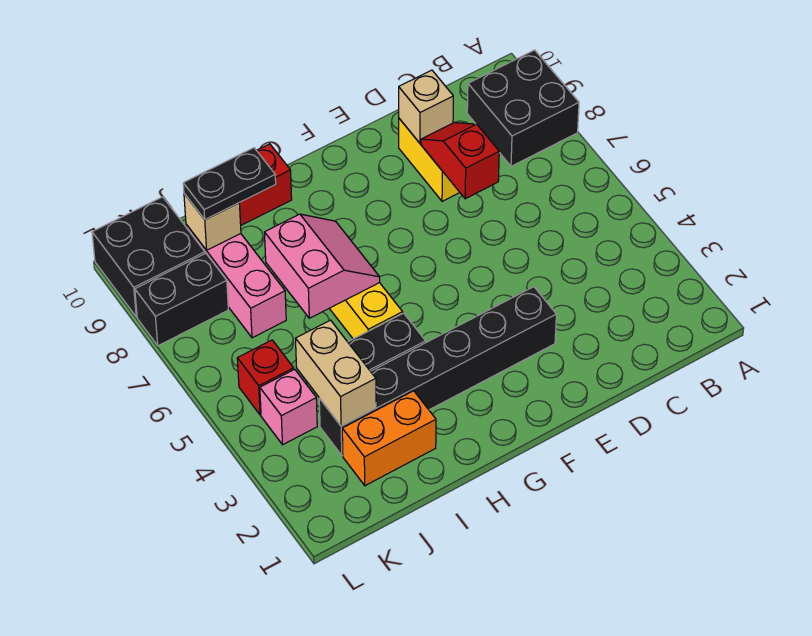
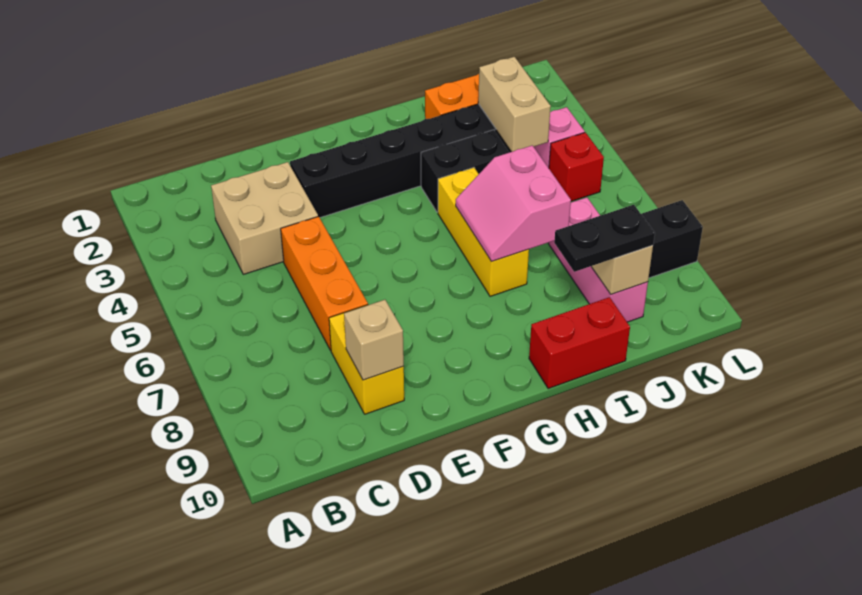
black brick A8:B9 level 1 -> none
none -> tan brick C3:D4 level 1
none -> orange brick D5:D7 level 1
red slope D7:D8 level 2 top 7 -> none
black brick K9:L10 level 1 -> none

